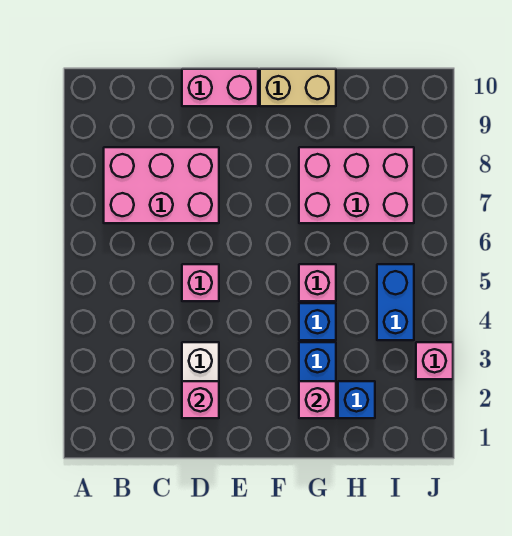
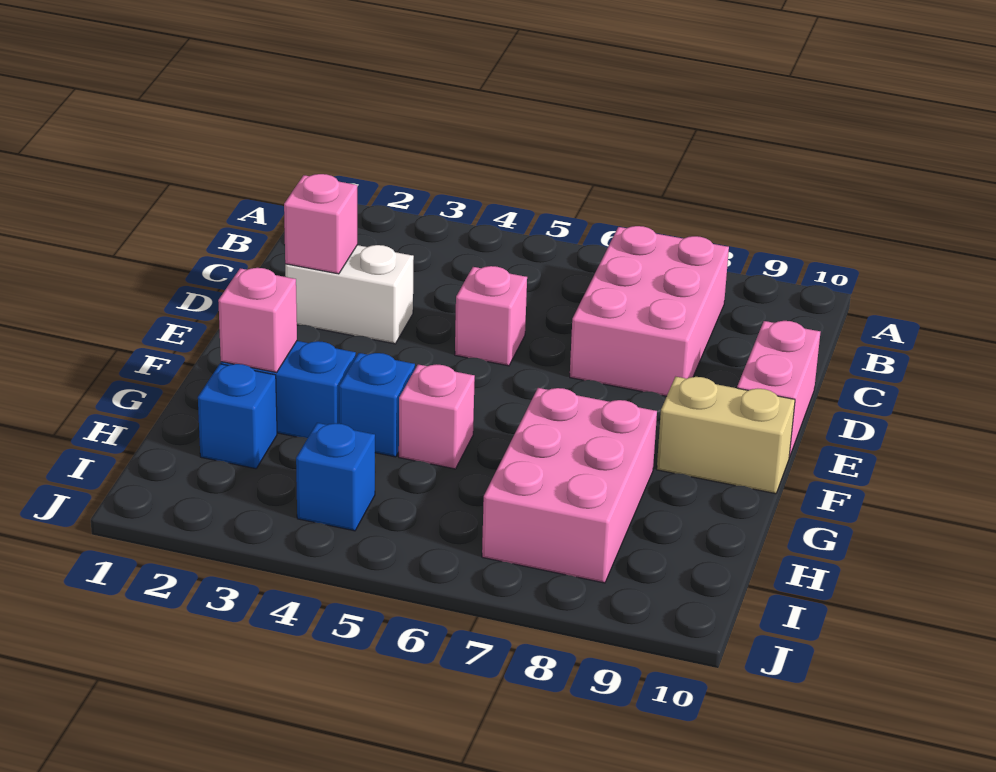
tan brick F10:G10 level 1 -> tan brick F9:F10 level 1
blue brick I4:I5 level 1 -> blue brick I4 level 1
pink brick J3 level 1 -> none

